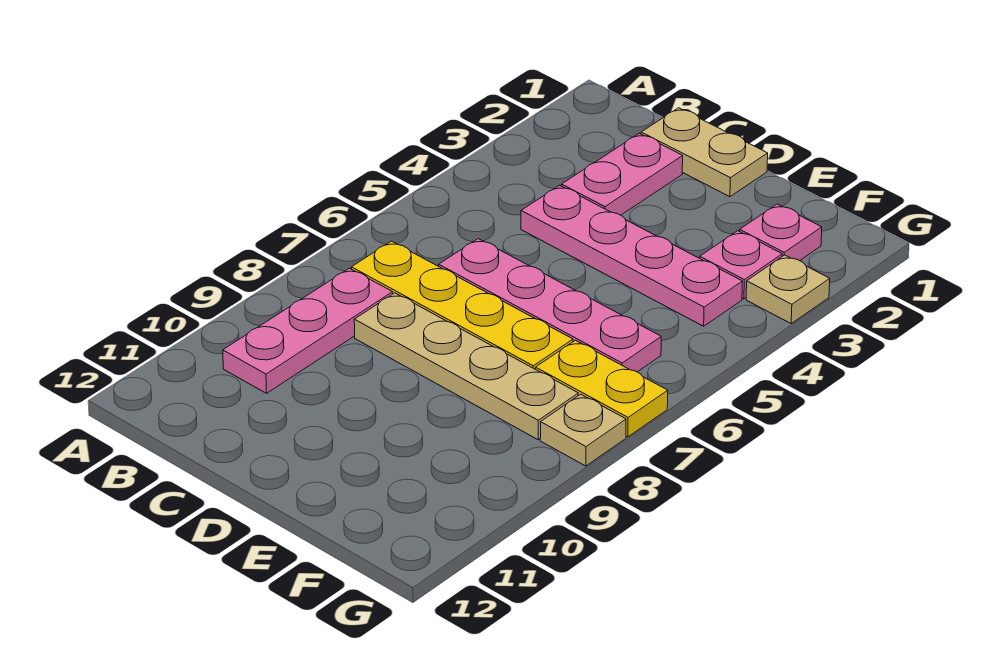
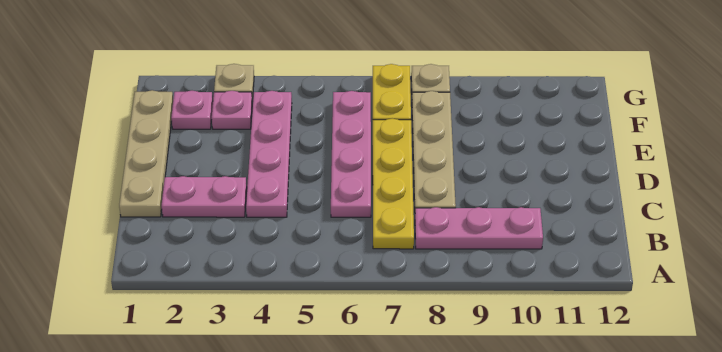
tan plate C1:D1 level 1 -> tan plate C1:F1 level 1

